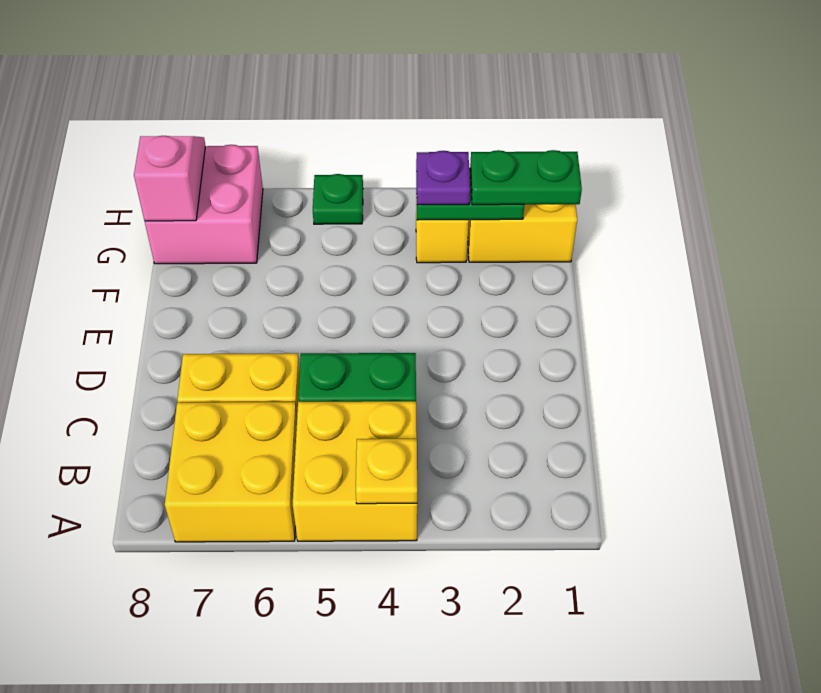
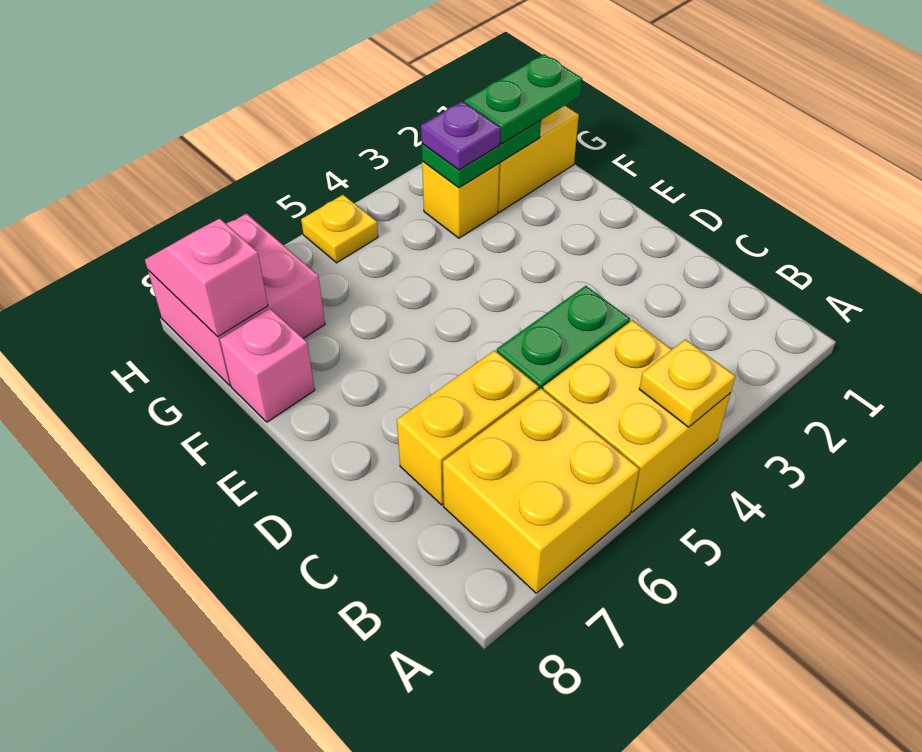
none -> pink brick F8 level 1
green plate H5 level 1 -> yellow plate H5 level 1

